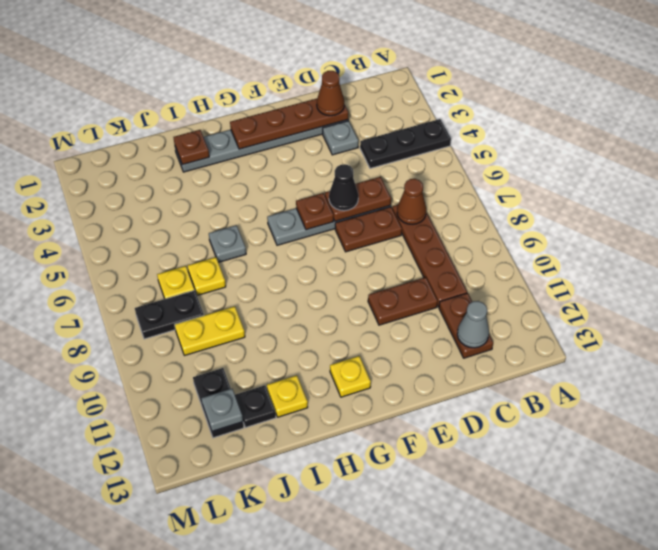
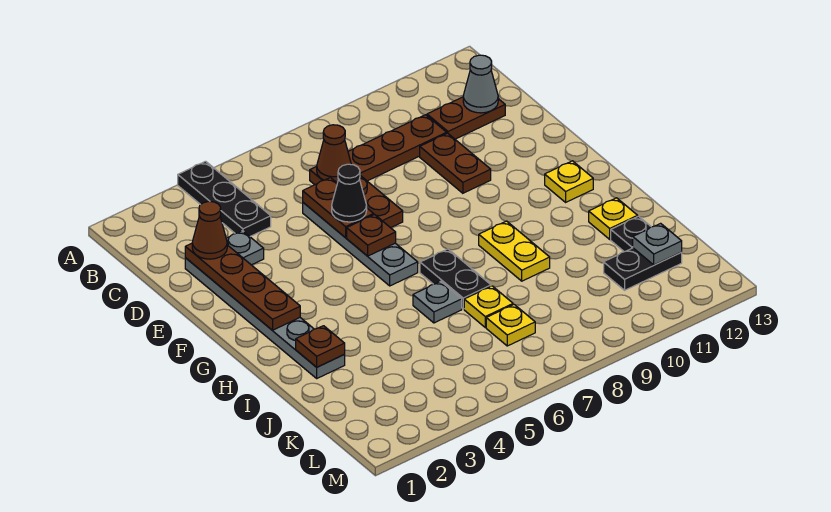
yellow plate J9:K9 level 1 -> yellow plate H9:I9 level 1
black plate K8:L8 level 1 -> black plate H7:I7 level 1

